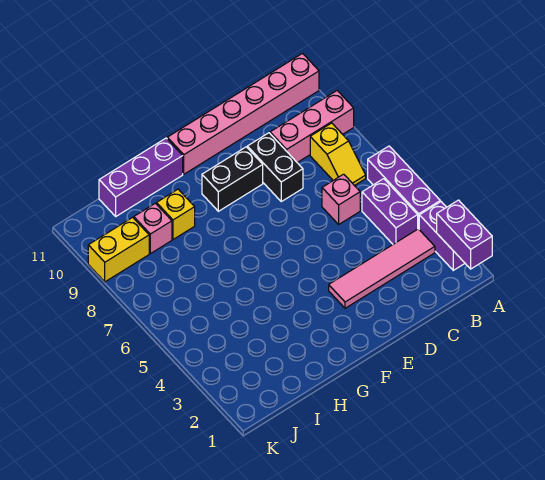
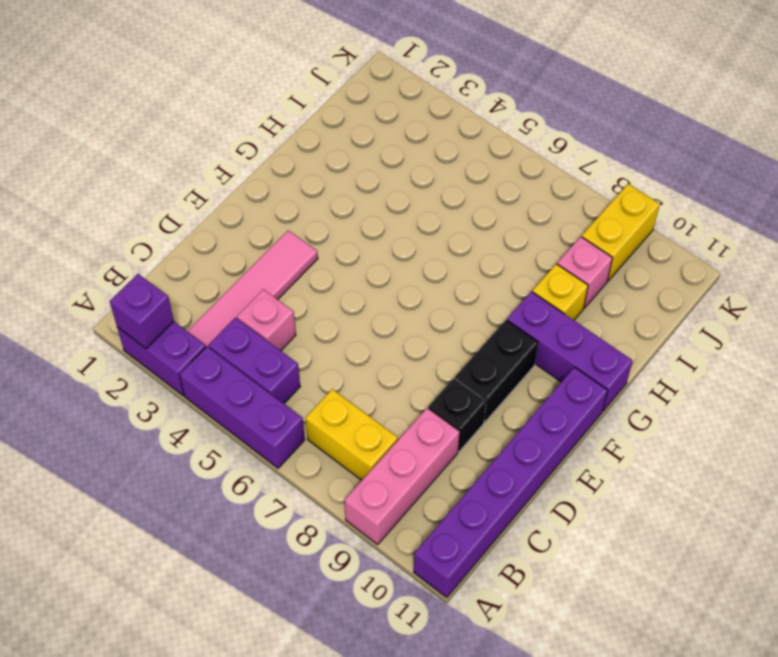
purple brick A1:A2 level 2 -> purple brick A2 level 2
pink brick A11:F11 level 1 -> purple brick A11:F11 level 1
yellow slope B7:B8 level 1 top 8 -> yellow brick B7:B8 level 1
pink brick C6 level 1 -> pink brick C4 level 1
black brick D8:D9 level 1 -> black brick D9 level 1
purple brick G11:I11 level 1 -> purple brick G9:G11 level 1

